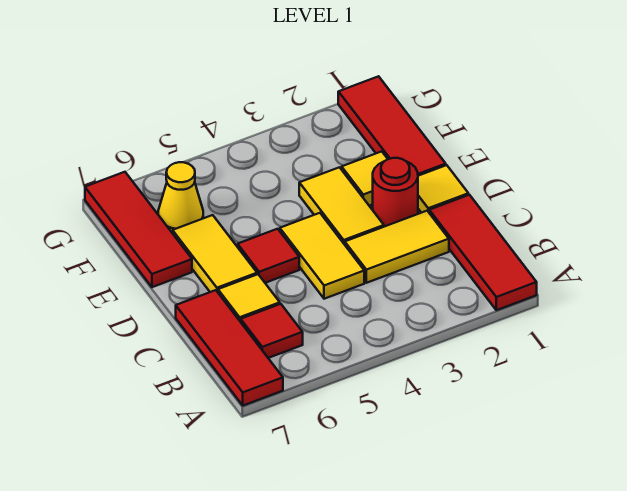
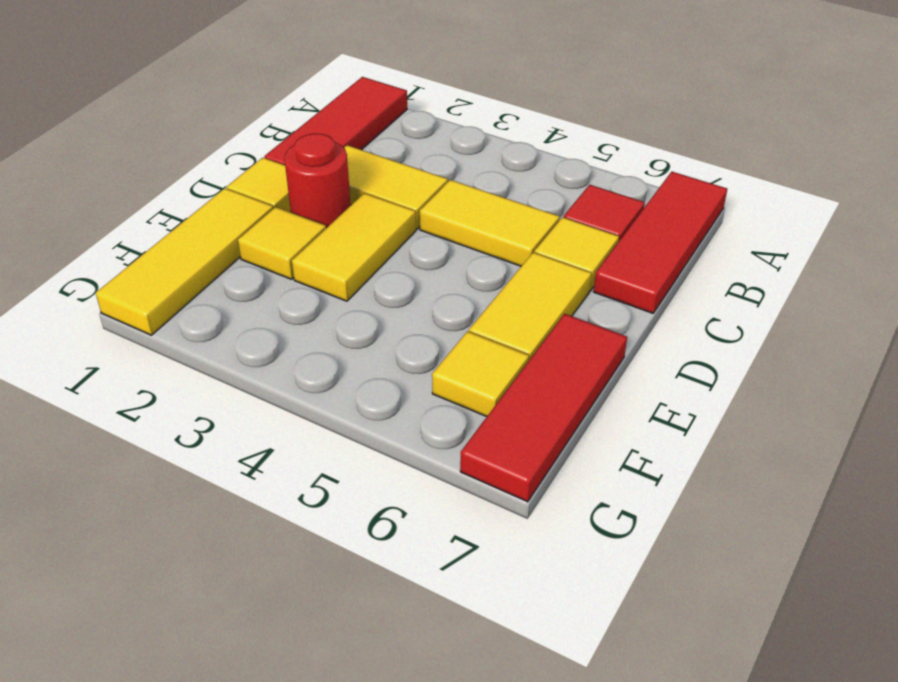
yellow tile C4:D4 level 1 -> yellow tile C4:C5 level 1
red tile D5 level 1 -> none
red tile E1:G1 level 1 -> yellow tile E1:G1 level 1
yellow cone F6 level 1 -> yellow tile F6 level 1

